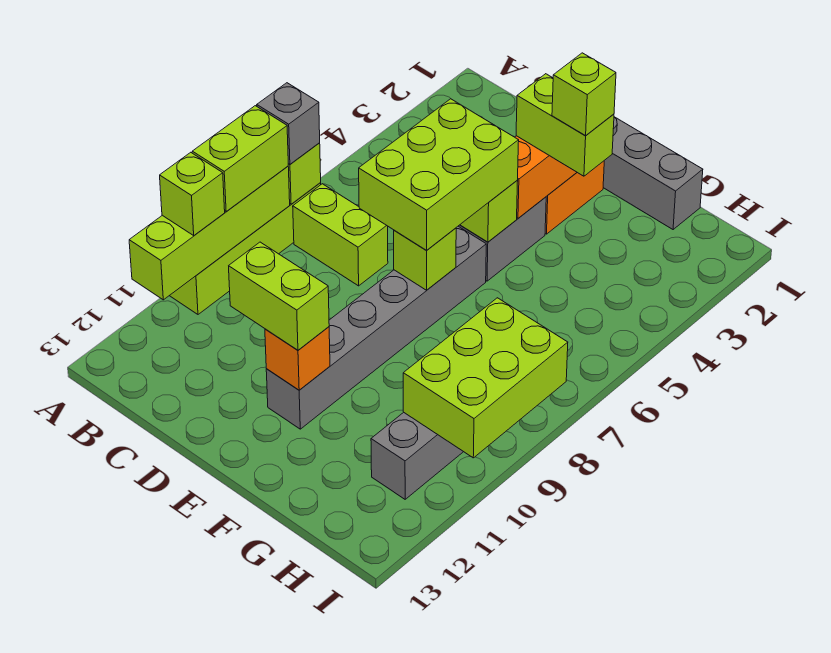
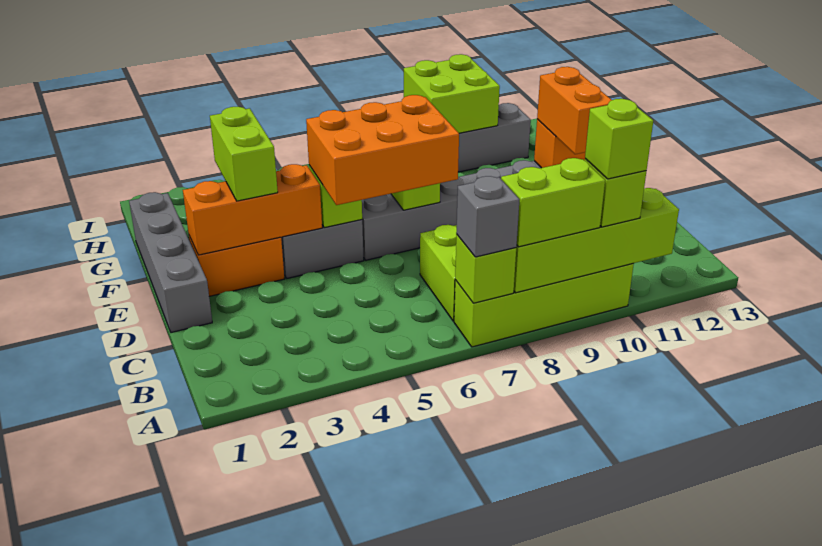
lime brick D5:E7 level 3 -> orange brick D5:E7 level 3
lime brick D11:E11 level 3 -> orange brick D11:E11 level 3
lime brick F3 level 4 -> lime brick A10 level 4
lime brick H8:I10 level 2 -> lime brick H9:I10 level 2

